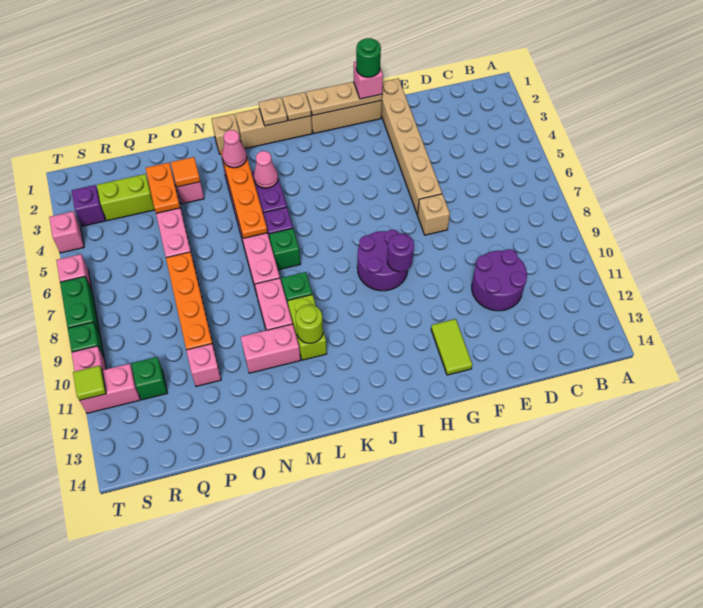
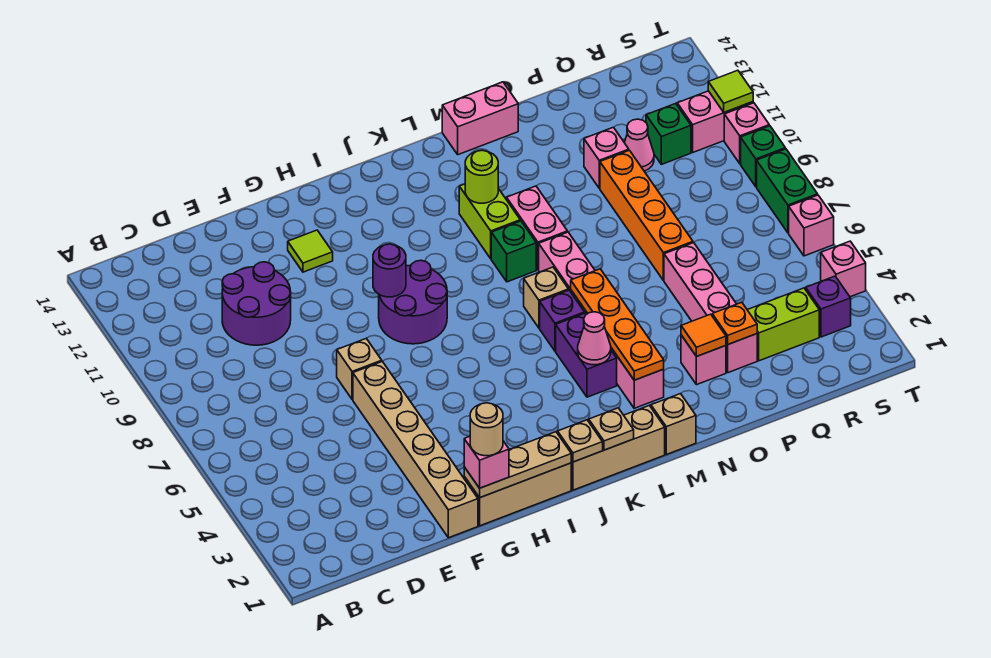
green round brick G1 level 4 -> tan round brick G1 level 4
lime tile G12:G13 level 1 -> lime tile G12 level 1
green brick L7 level 1 -> tan brick L7 level 1
pink cone M3 level 3 -> pink cone Q11 level 1
pink brick M11:N11 level 1 -> pink brick M14:N14 level 1
orange plate P3:P4 level 2 -> orange plate P3 level 2

